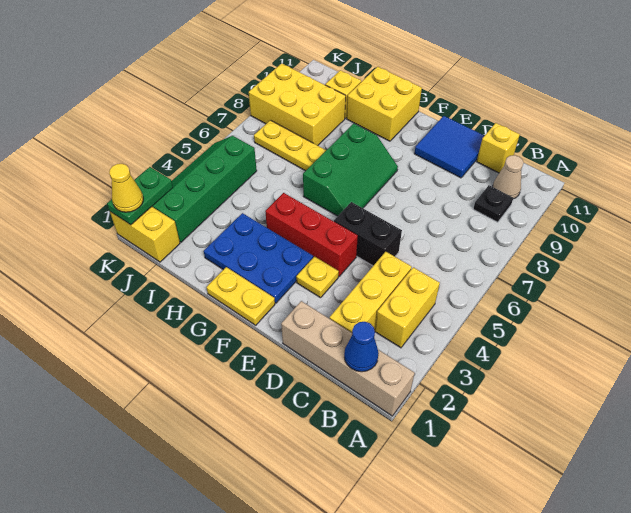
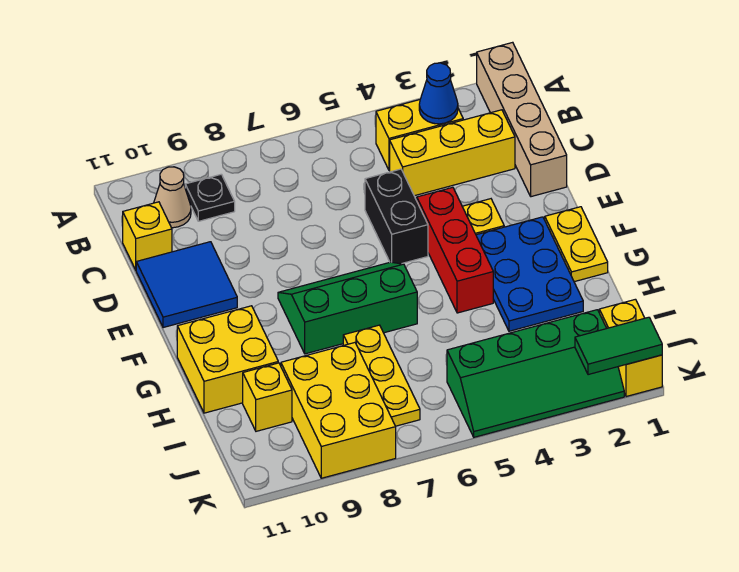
blue cone B1 level 2 -> blue cone B3 level 2
green plate K1:K2 level 2 -> green tile K1:K2 level 2
yellow cone K1 level 3 -> none

